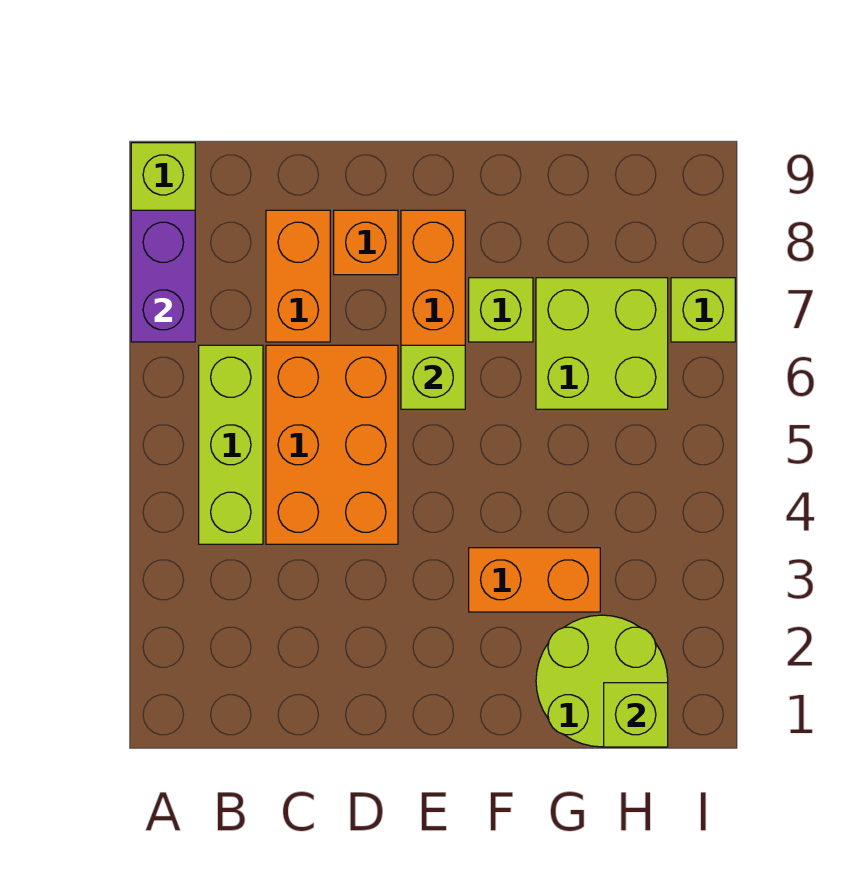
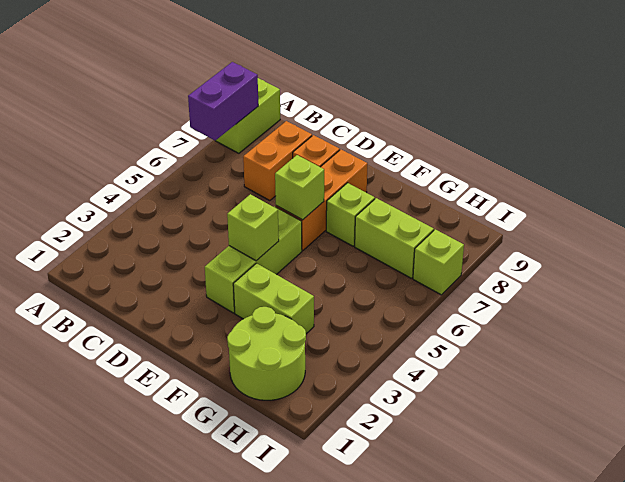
lime brick B4:B6 level 1 -> lime brick E3:E5 level 1
orange brick C4:D6 level 1 -> none
orange brick F3:G3 level 1 -> lime brick F3:G3 level 1
lime brick G6:H7 level 1 -> lime brick G7:H7 level 1
lime brick H1 level 2 -> lime brick E4 level 2

